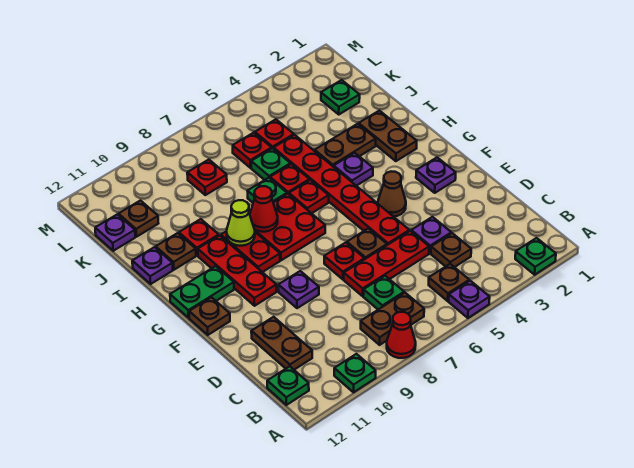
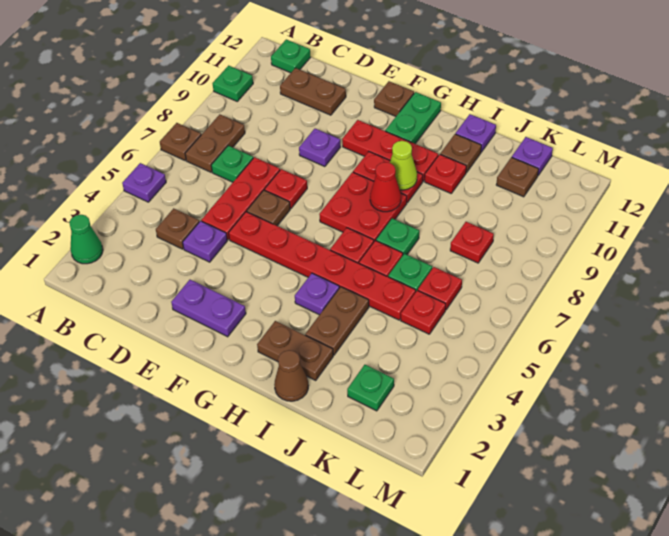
green plate A2 level 1 -> green cone A2 level 1
red cone A8 level 1 -> none
brown plate B5 level 1 -> brown plate A7 level 1
purple plate F2 level 1 -> purple plate E2:F2 level 1
brown cone F4 level 1 -> brown cone I1 level 1

